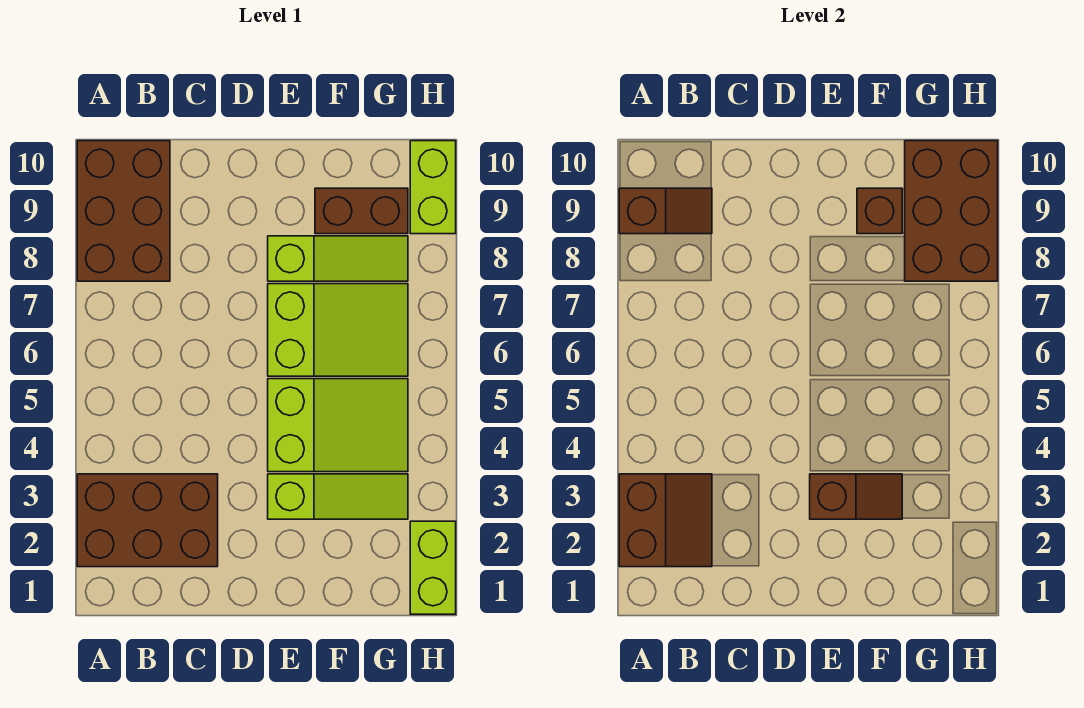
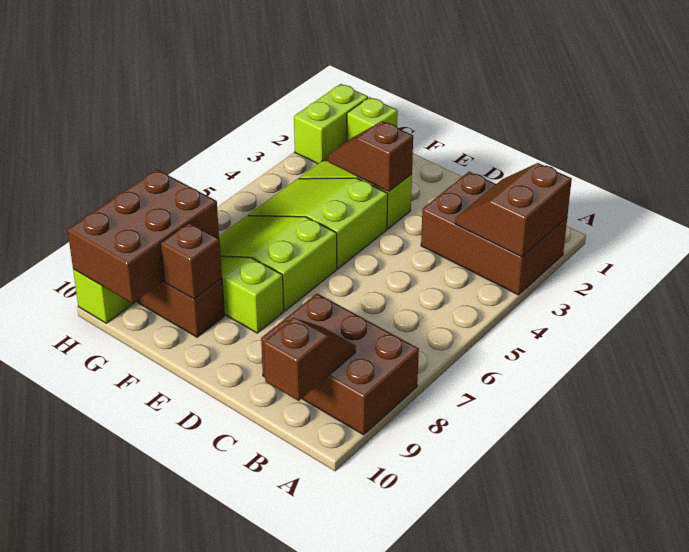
brown brick A8:B10 level 1 -> brown brick A8:C9 level 1
brown slope A9:B9 level 2 top A -> brown slope B9:B10 level 2 top 10
none -> lime brick G1 level 1

